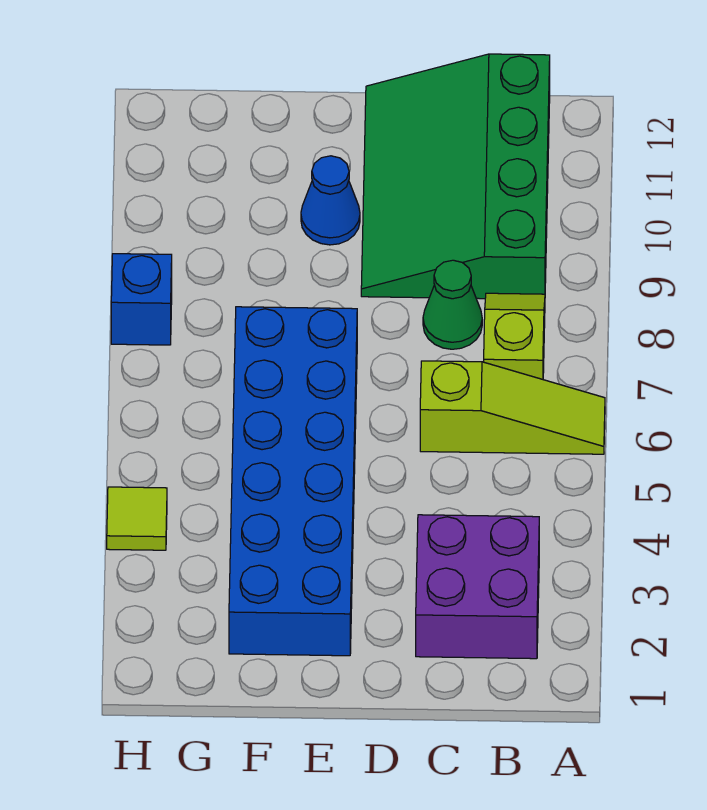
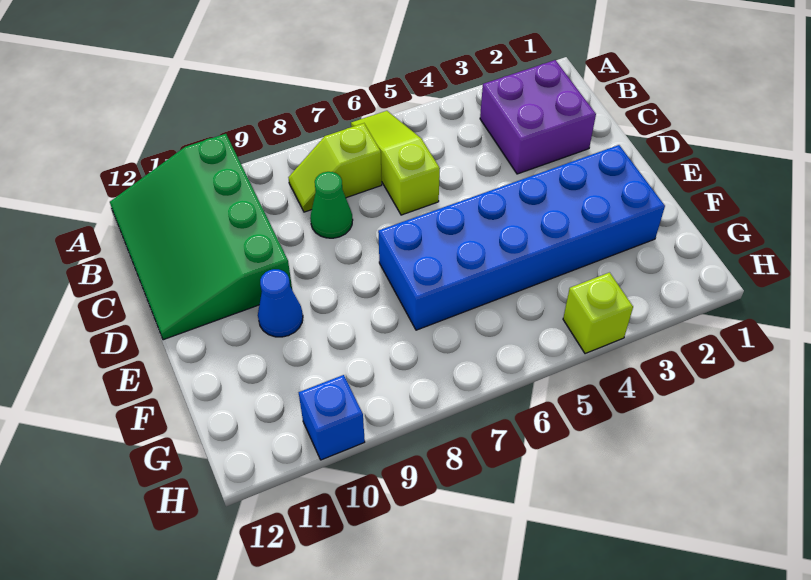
green slope B9:D12 level 1 top B -> green slope A10:D12 level 1 top 10
lime tile H4 level 1 -> lime brick H4 level 1
blue brick H8 level 1 -> blue brick H10 level 1

